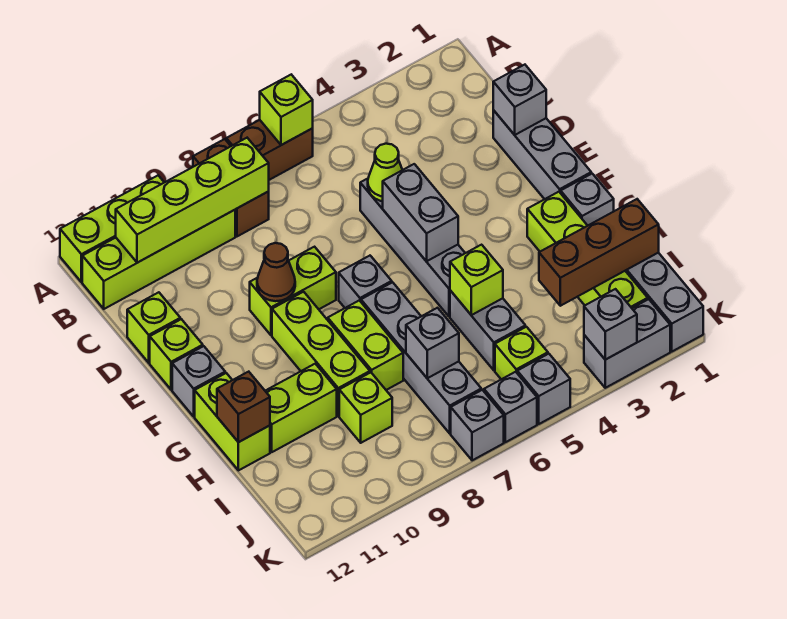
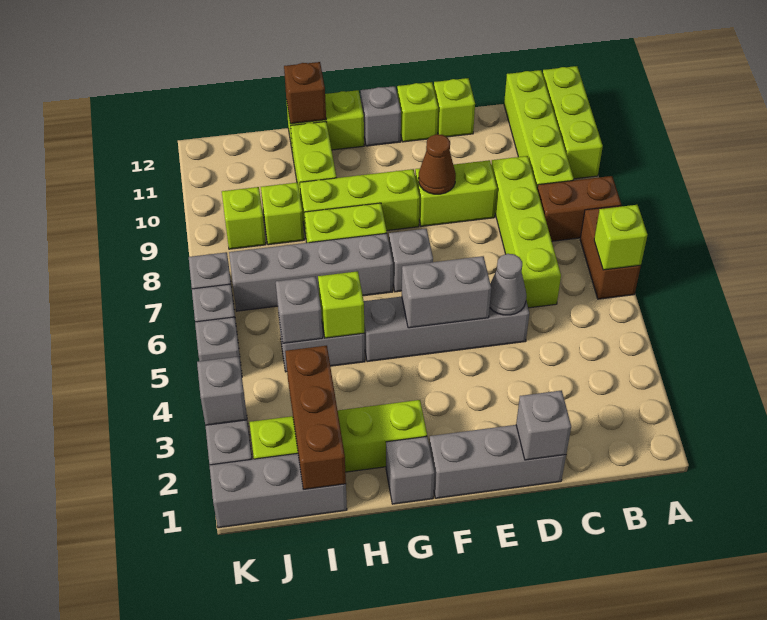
lime brick B8:B11 level 2 -> lime brick C6:C9 level 1
lime cone D5 level 2 -> grey cone D5 level 2
lime brick E8:E9 level 1 -> lime brick D9:E9 level 1
grey brick I7 level 2 -> grey brick I5 level 2
lime brick J5 level 1 -> lime brick J9 level 1

